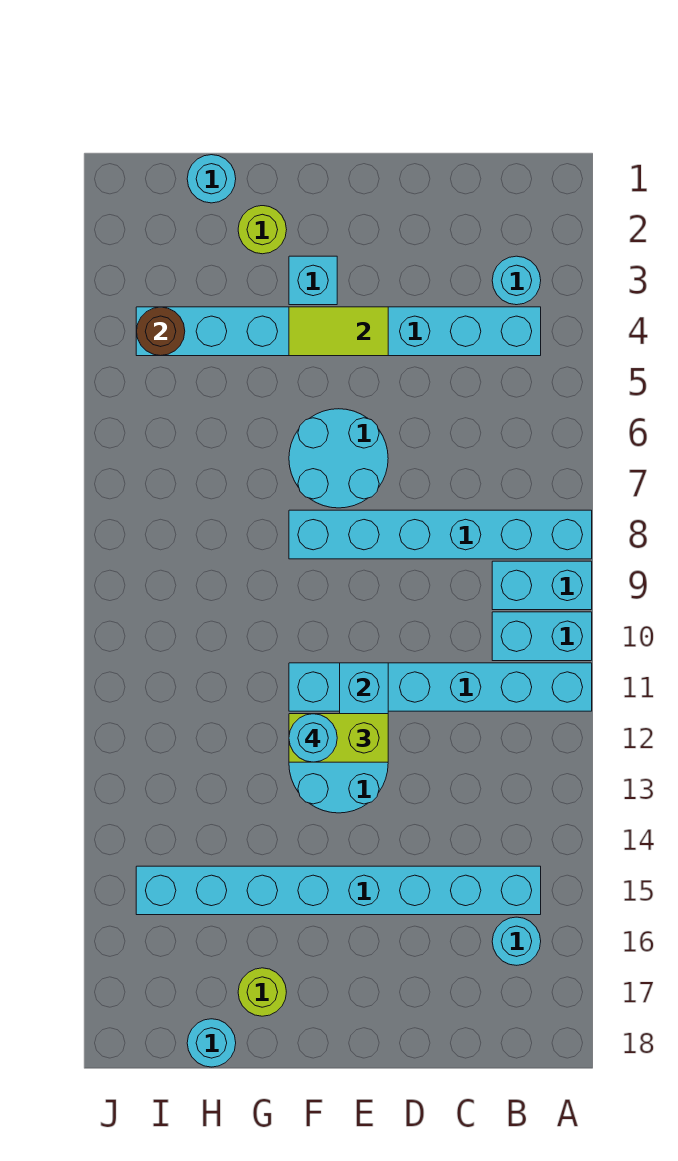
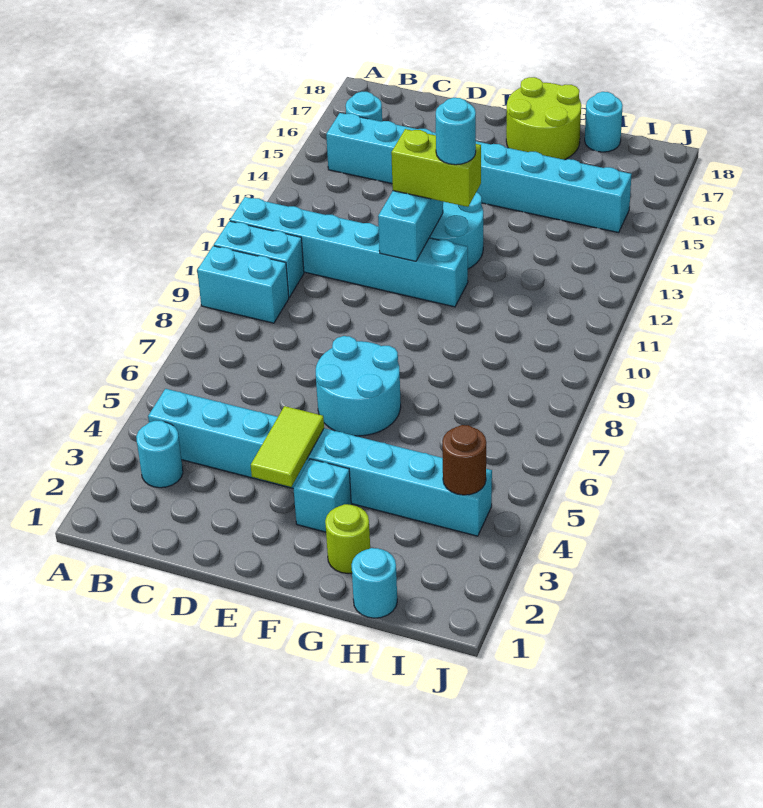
cyan brick A8:F8 level 1 -> none
lime tile E4:F4 level 2 -> lime tile E3:E4 level 2
lime round brick G17 level 1 -> lime round brick F17:G18 level 1

